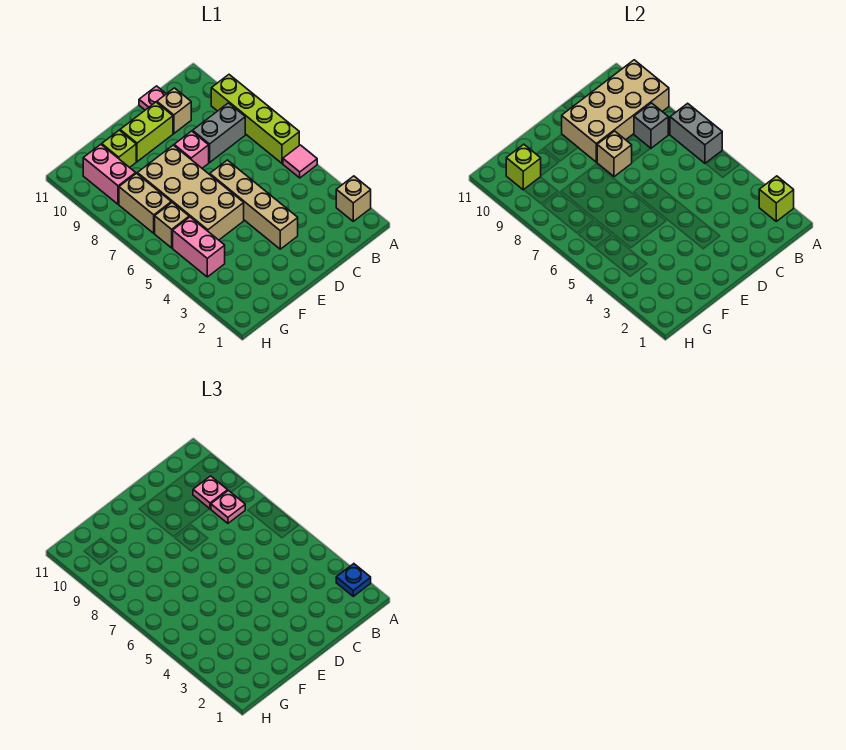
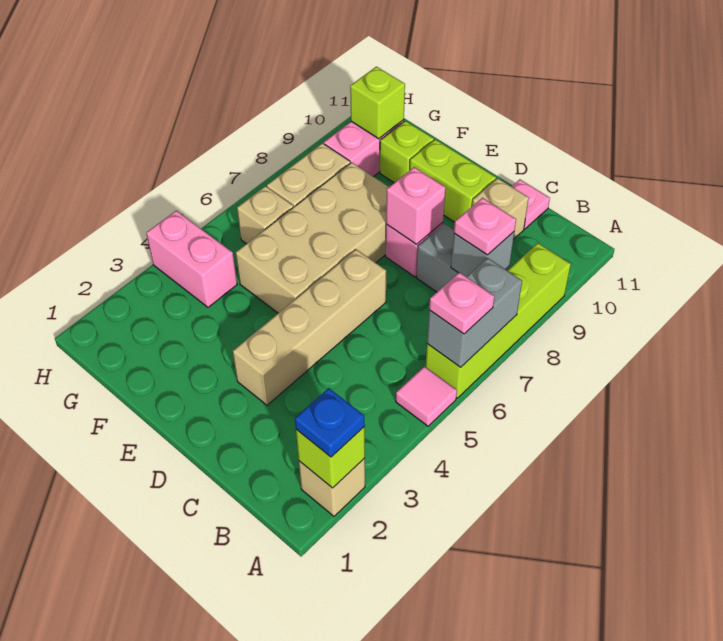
tan brick A9:D10 level 2 -> none
pink plate B9 level 3 -> pink plate A6 level 3
tan brick D8 level 2 -> pink brick D8 level 2
pink brick G4:G5 level 1 -> pink brick G4:H4 level 1

